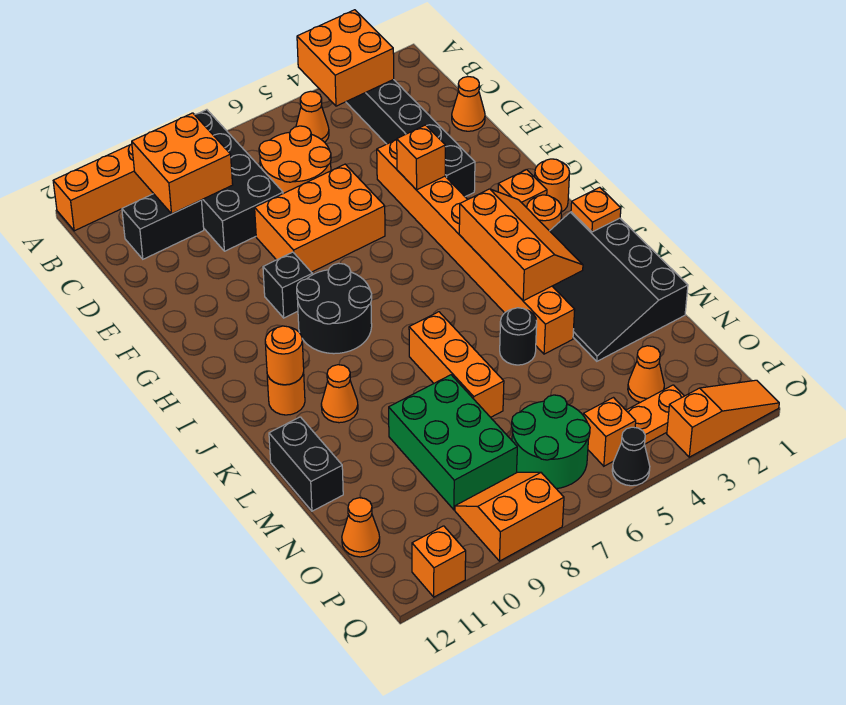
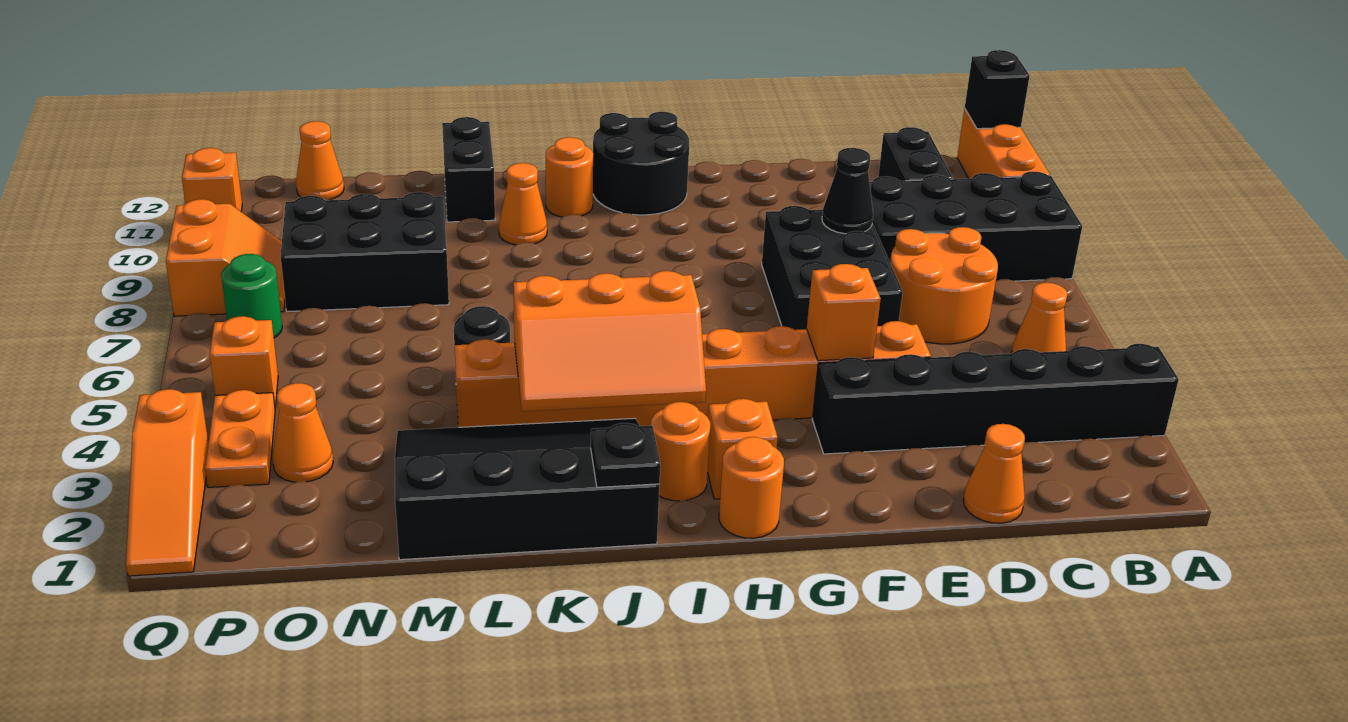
orange brick A3:B4 level 2 -> none
orange brick B9:C10 level 2 -> none
orange brick E6:F8 level 1 -> black brick E6:F8 level 1
black brick G9 level 1 -> black brick A12 level 2
black round brick H8:I9 level 1 -> black round brick H11:I12 level 1
orange plate J1 level 2 -> black plate J1 level 2
orange round brick J11 level 2 -> none
orange brick K7:M7 level 1 -> none
black brick L12:M12 level 1 -> black brick L11:L12 level 1
green brick M8:O9 level 1 -> black brick M8:O9 level 1
green round brick O6:P7 level 1 -> green round brick P7 level 1
black cone Q5 level 1 -> black cone E8 level 2

